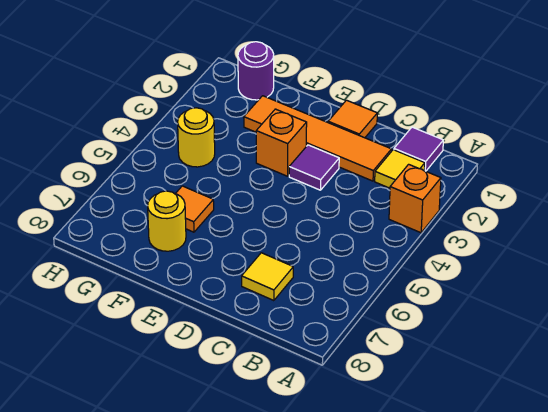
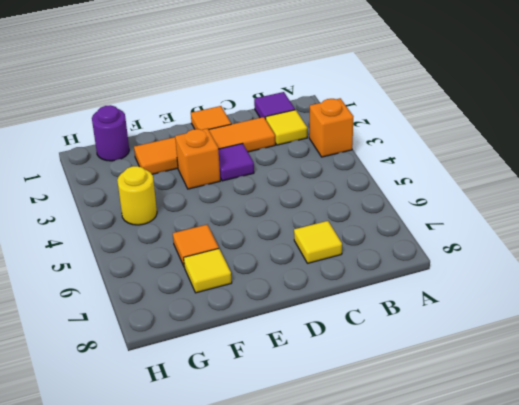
yellow round brick F7 level 1 -> yellow tile F7 level 1

